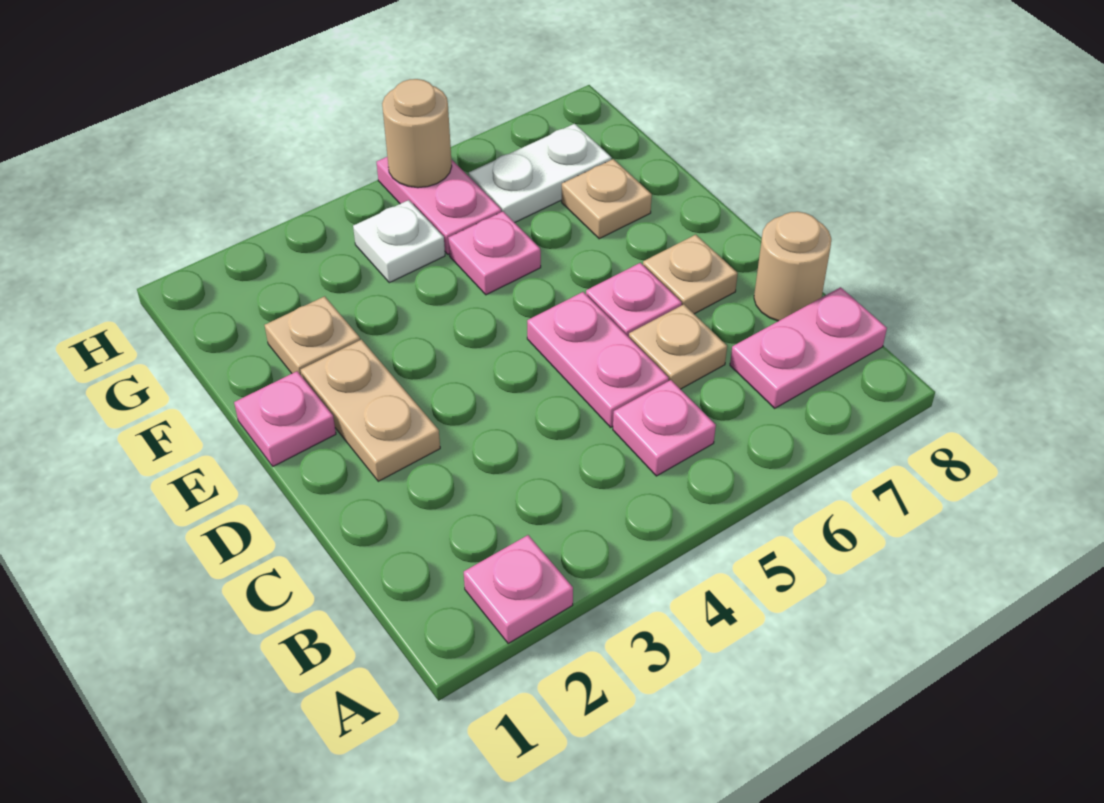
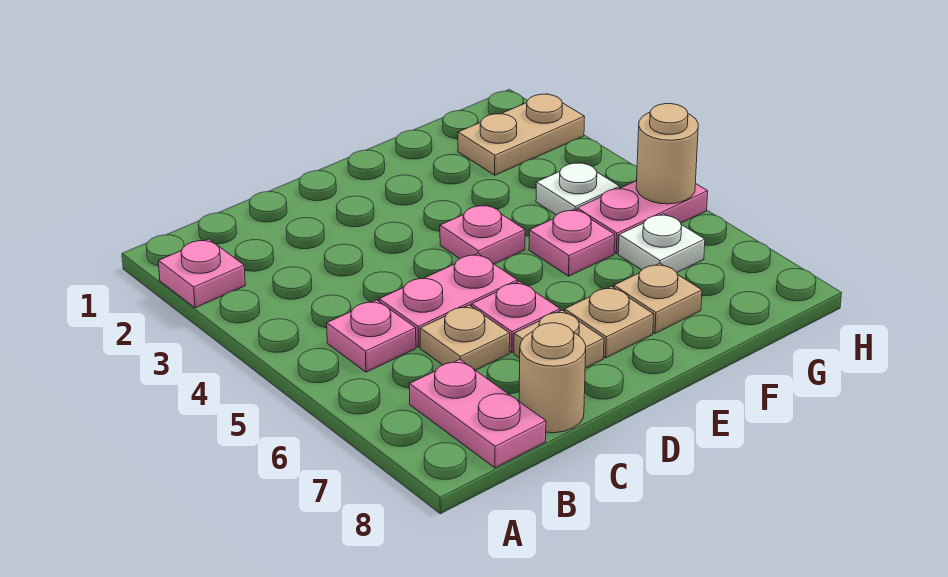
tan plate D2:E2 level 1 -> tan plate G2:H2 level 1
pink plate E1 level 1 -> pink plate E4 level 1
tan plate F2 level 1 -> tan plate E7 level 1
white plate G6:G7 level 1 -> white plate G6 level 1

